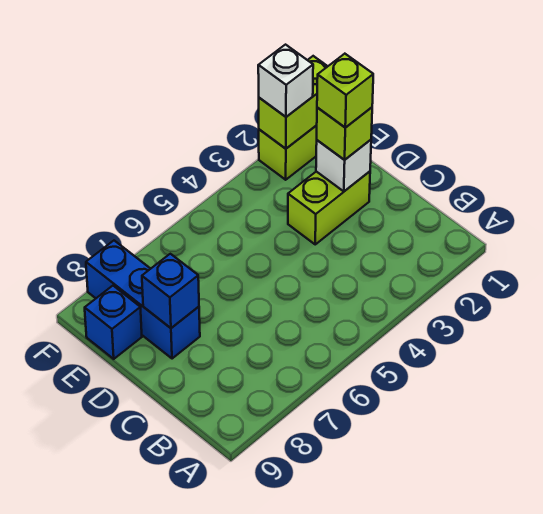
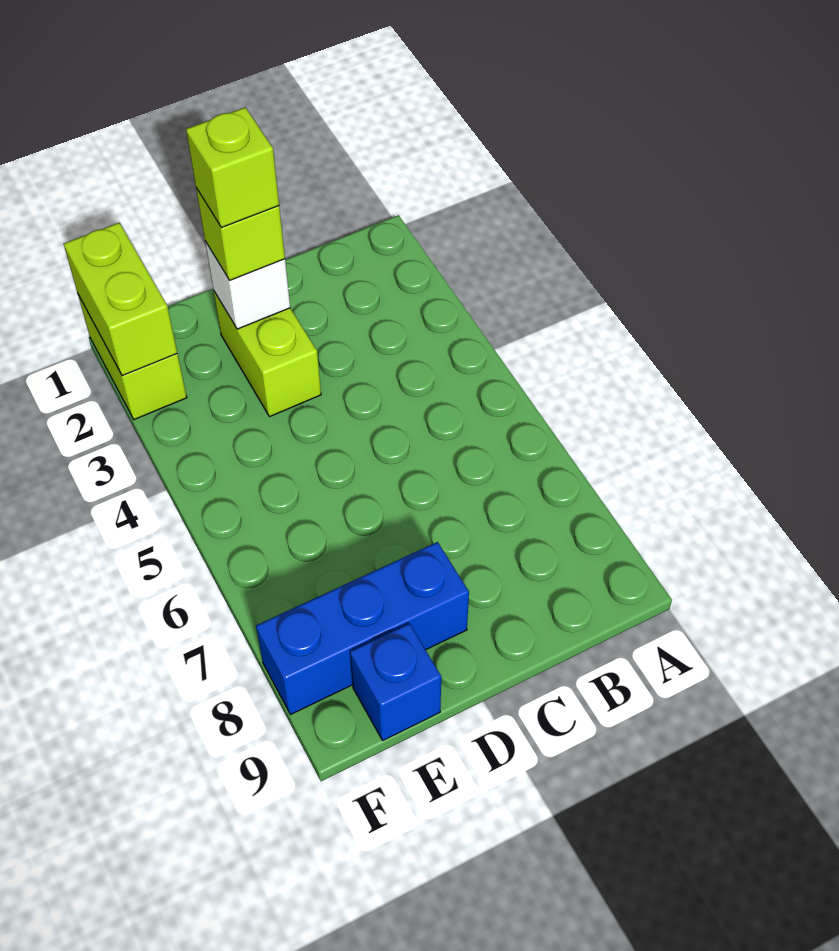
blue brick D8 level 2 -> none
white brick F2 level 3 -> none

